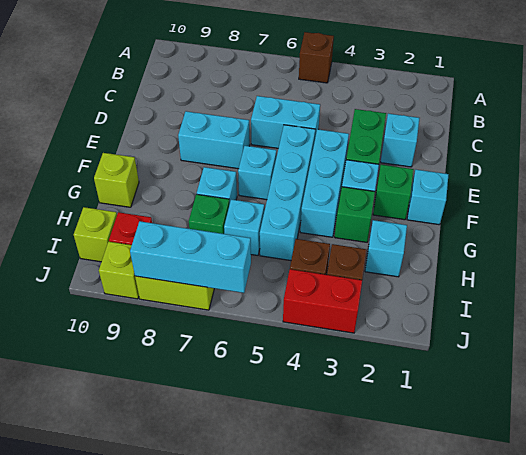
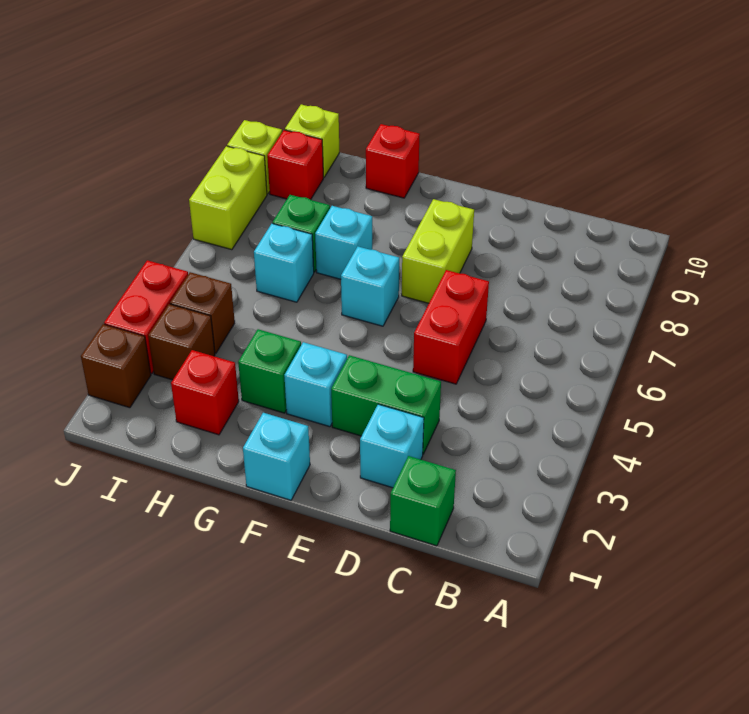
brown brick A5 level 1 -> brown brick J2 level 1
cyan brick D5:D6 level 1 -> red brick D5:D6 level 1
cyan brick E4:G4 level 1 -> none
cyan brick E5:H5 level 1 -> none
cyan brick E7:E8 level 1 -> lime brick E7:E8 level 1
green brick F2 level 1 -> green brick C1 level 1
lime brick G10 level 1 -> red brick G10 level 1
cyan brick H2 level 1 -> red brick H2 level 1
cyan brick J6:J8 level 2 -> none

